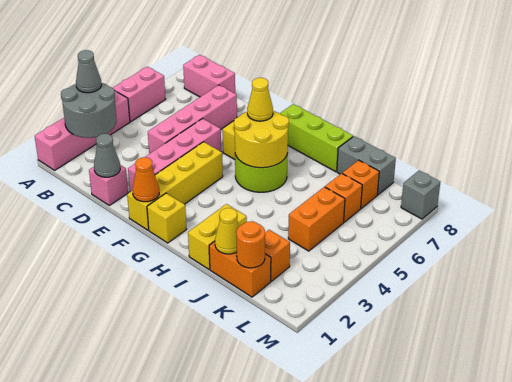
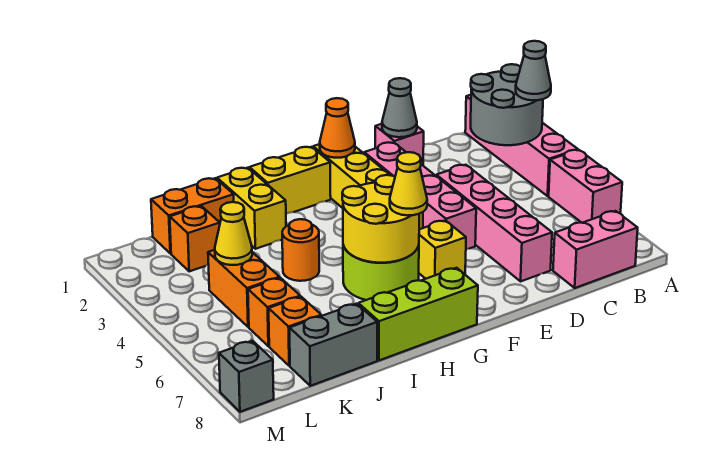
yellow brick G1 level 1 -> yellow brick G1:H1 level 1
yellow cone J1 level 2 -> yellow cone K4 level 2
orange round brick K1 level 2 -> orange round brick I4 level 1

